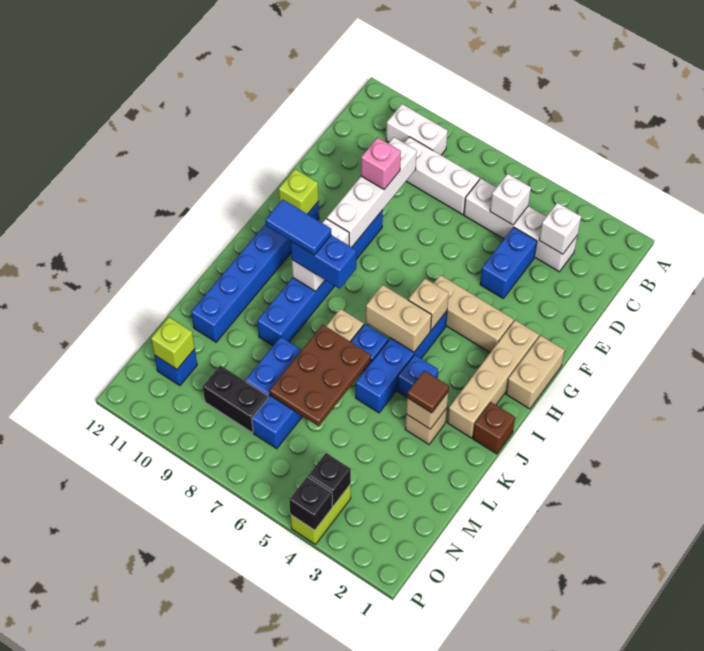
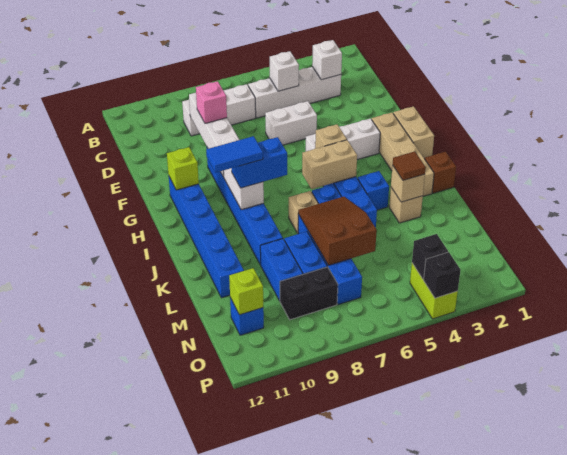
white brick B9:B10 level 1 -> white brick E5:E6 level 1
blue brick D4:E4 level 1 -> blue brick L9:M9 level 1
tan brick G3:G5 level 1 -> white brick G3:G5 level 1
brown plate K6:M7 level 2 -> brown slope K6:M7 level 2 top M

